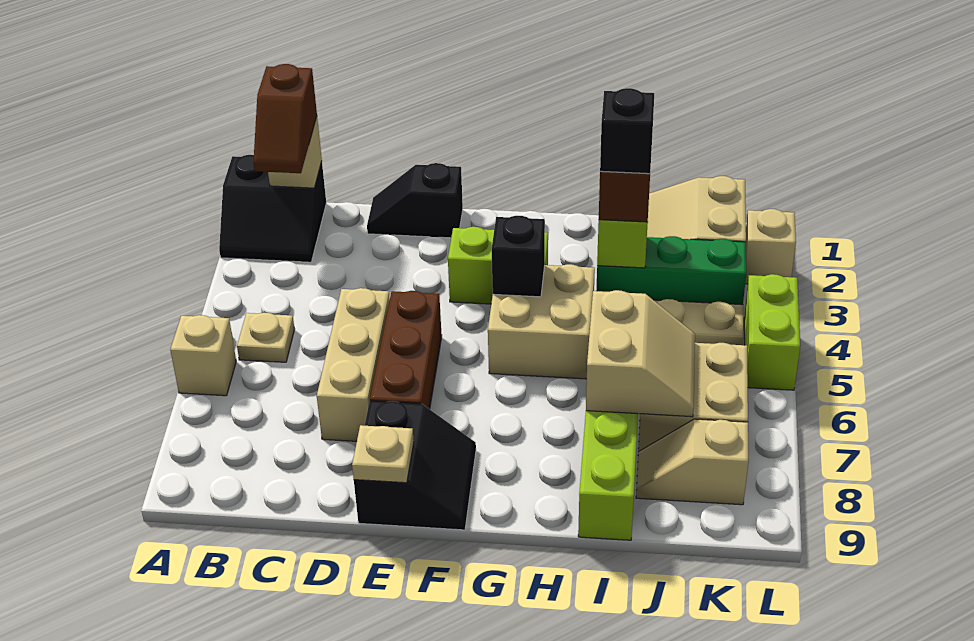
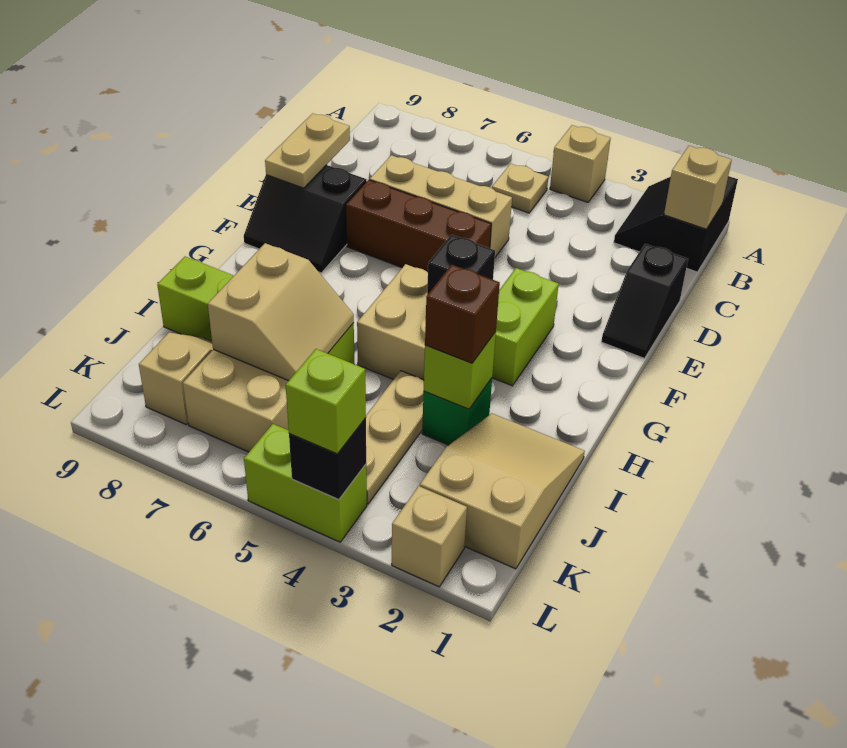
tan brick A6 level 1 -> tan brick A4 level 1
brown slope B1:B2 level 3 top 1 -> none
black slope D1:E1 level 1 top E -> black slope D1:E1 level 1 top D
tan plate E9 level 2 -> tan plate D9:E9 level 2
green brick I3:K3 level 1 -> green brick I3 level 1
black brick I3 level 4 -> black brick L4 level 2
tan slope I6:J7 level 2 top I -> tan slope I6:J7 level 2 top 7
none -> lime brick L4 level 3

